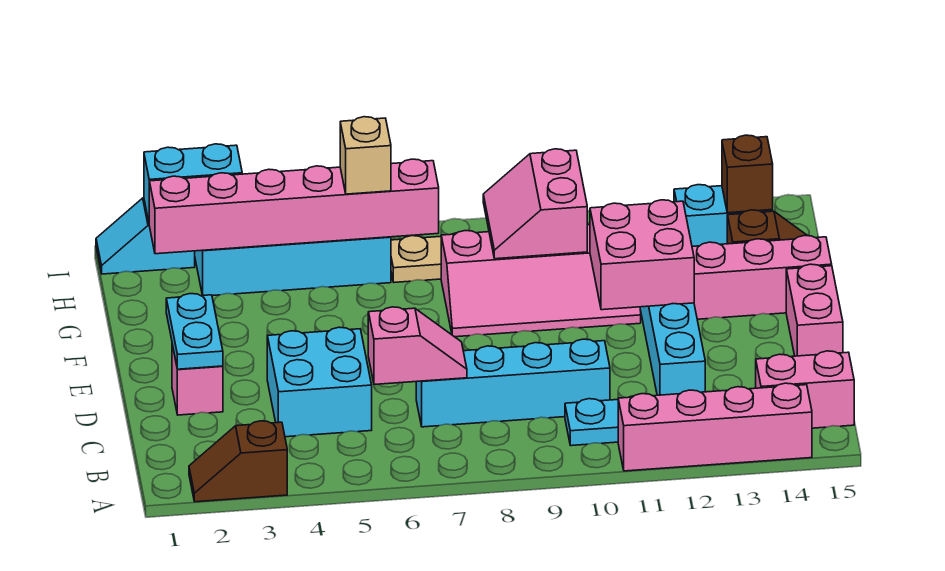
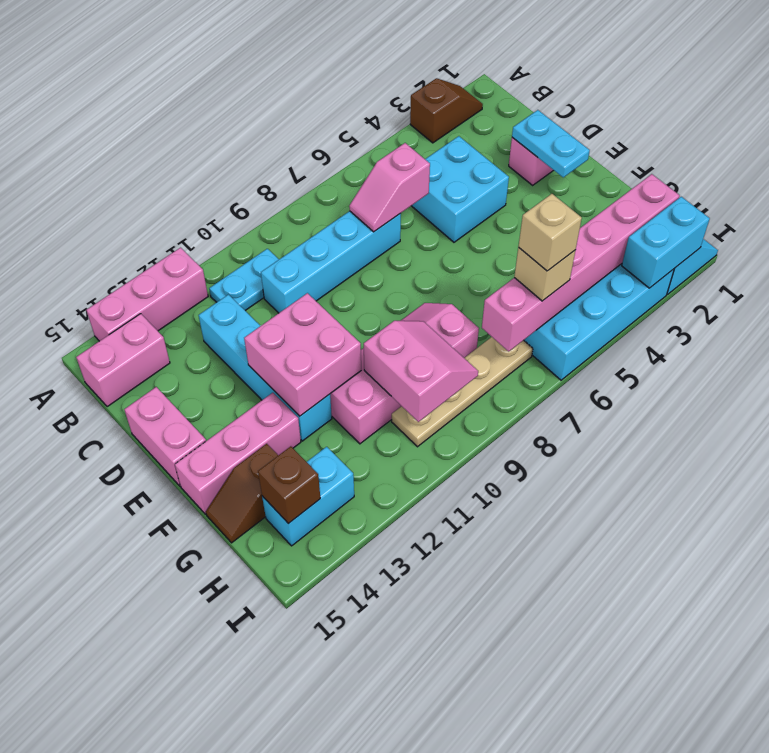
pink brick A11:A14 level 1 -> pink brick A12:A14 level 1
none -> tan brick H6 level 4

